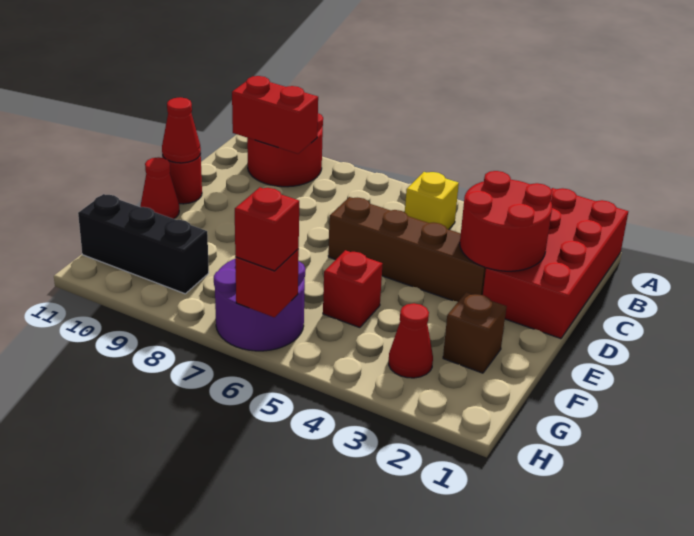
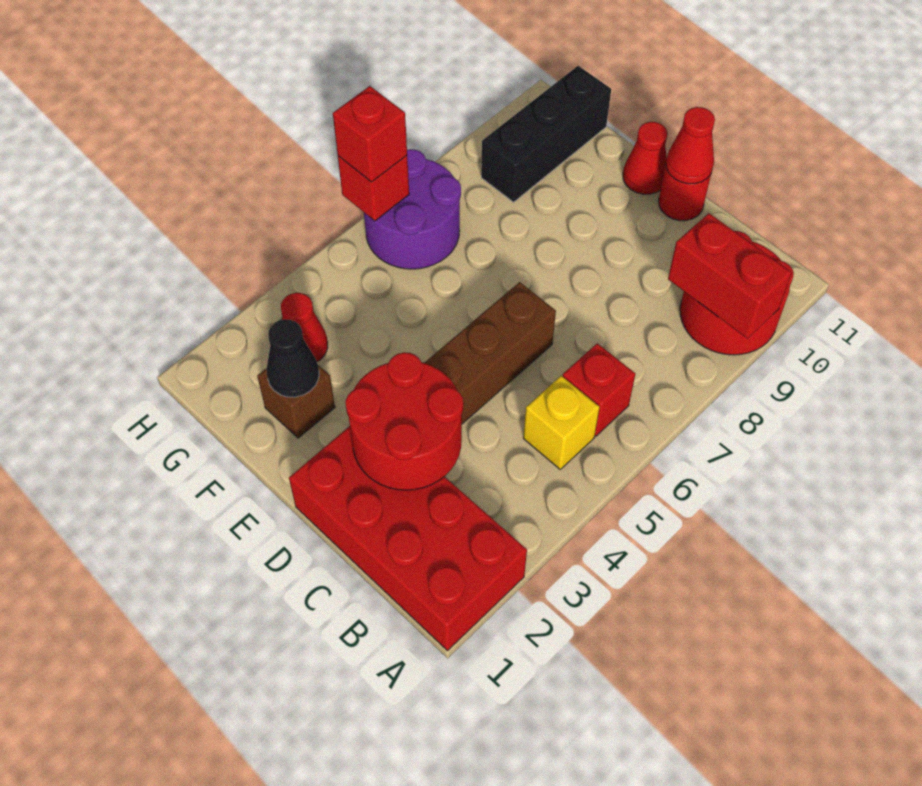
red brick B9:B10 level 2 -> red brick A9:B9 level 2
none -> black cone F2 level 2
red brick F5 level 1 -> red brick B6 level 1

